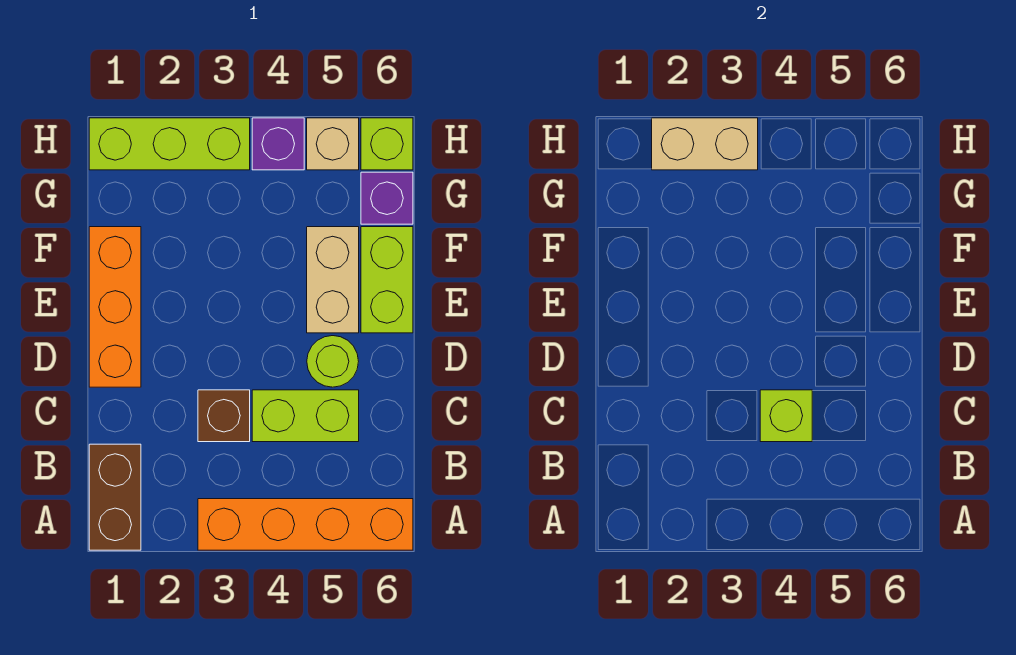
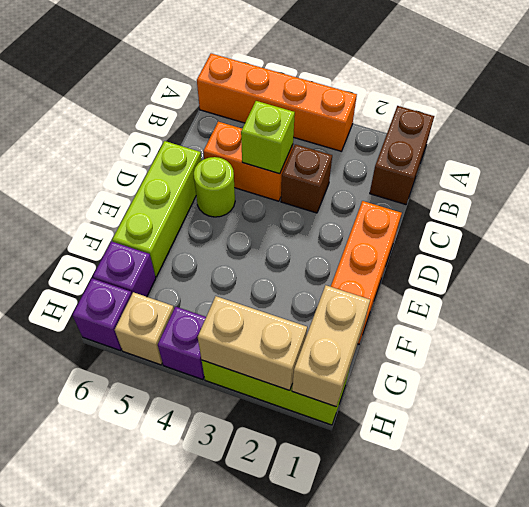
lime brick C4:C5 level 1 -> orange brick C4:C5 level 1
tan brick E5:F5 level 1 -> tan brick G1:H1 level 2
lime brick E6:F6 level 1 -> lime brick D6:F6 level 1
lime brick H6 level 1 -> purple brick H6 level 1

